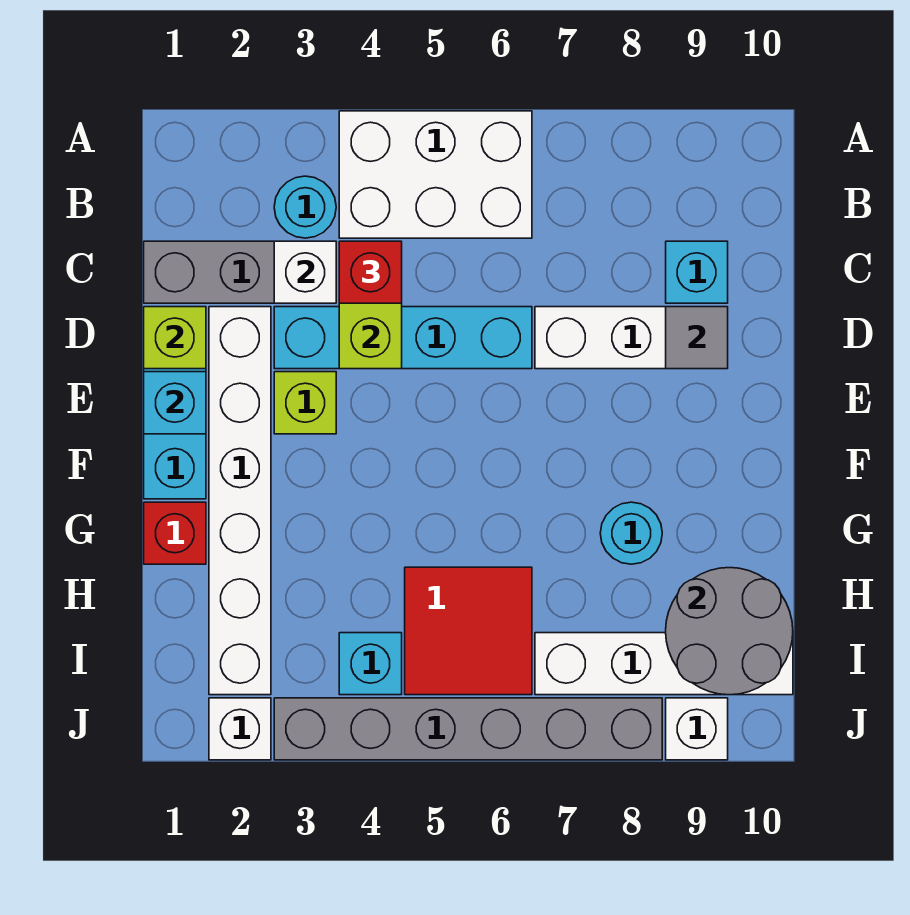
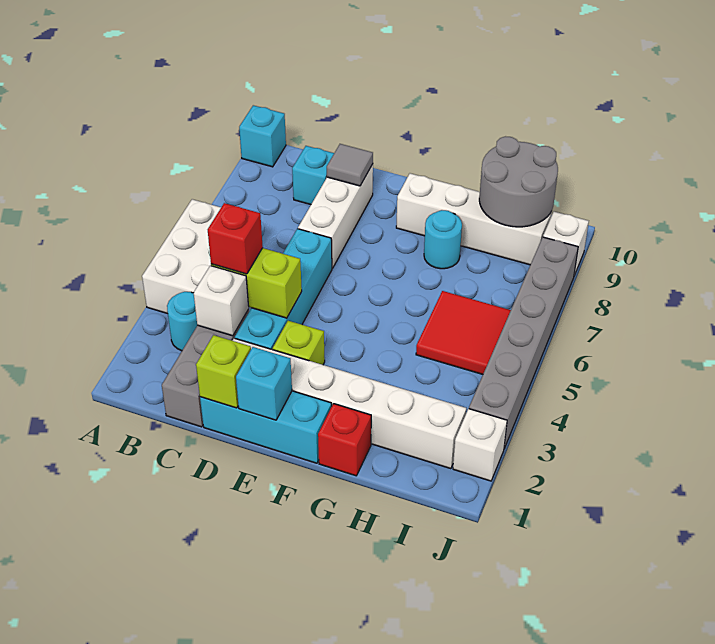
cyan brick I4 level 1 -> cyan brick A10 level 1
white brick I7:I10 level 1 -> white brick F9:I9 level 1

